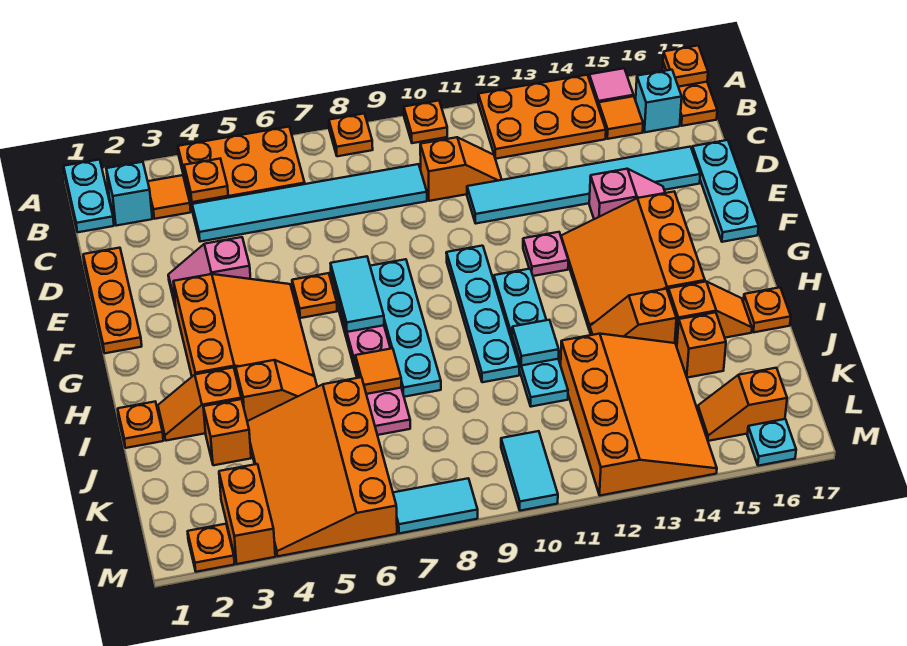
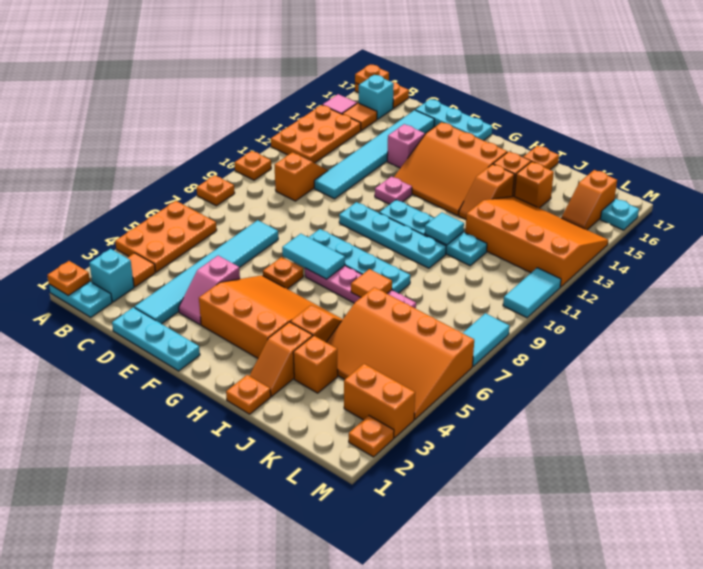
orange plate B4 level 2 -> orange plate A1 level 2
cyan tile C4:C9 level 1 -> cyan tile D2:D7 level 1
orange plate D1:F1 level 1 -> cyan plate D1:F1 level 1
cyan tile L10:M10 level 1 -> cyan tile M10:M11 level 1

